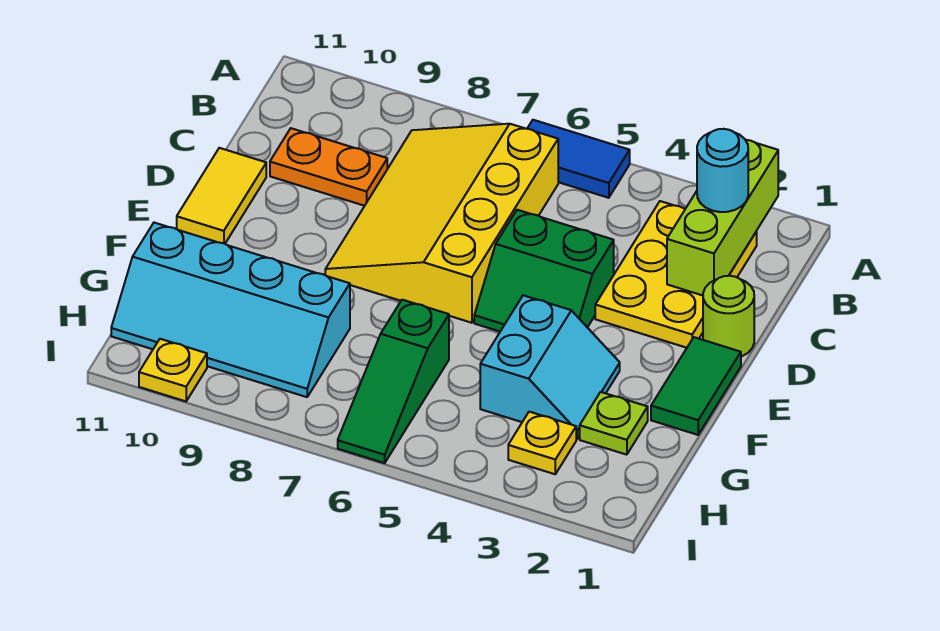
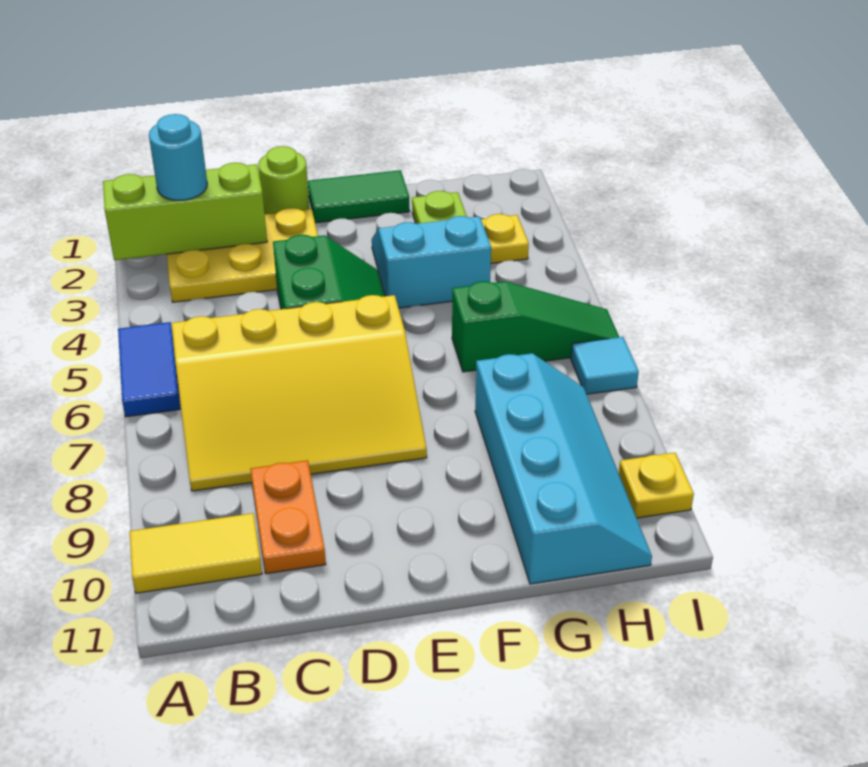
yellow tile D11:E11 level 1 -> yellow tile A10:B10 level 1
none -> cyan tile I7 level 1

